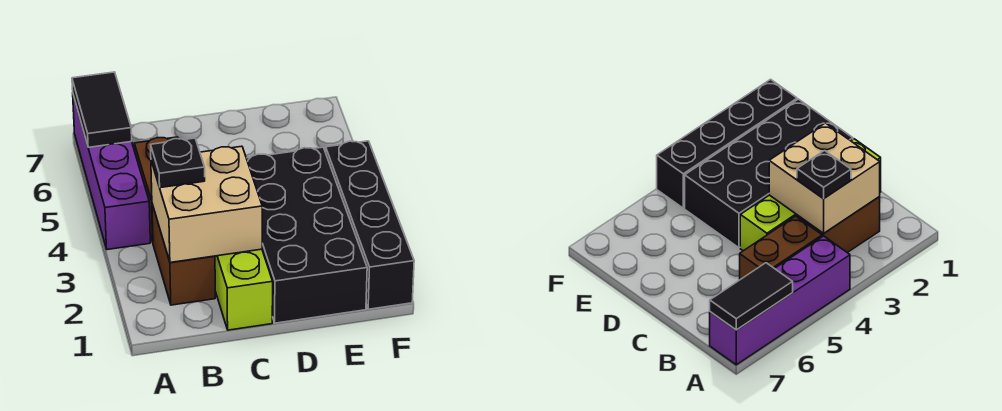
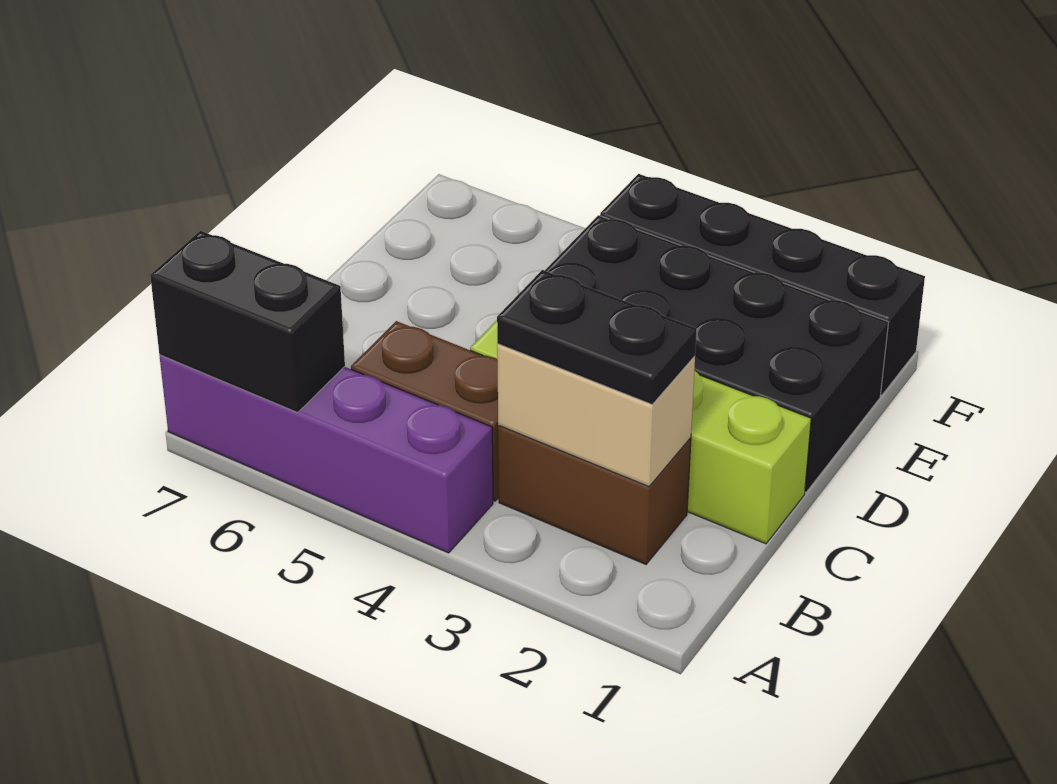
black tile A6:A7 level 2 -> black brick A6:A7 level 2
tan brick B2:C3 level 2 -> tan brick B2:B3 level 2
black plate B3 level 3 -> black plate B2:B3 level 3

